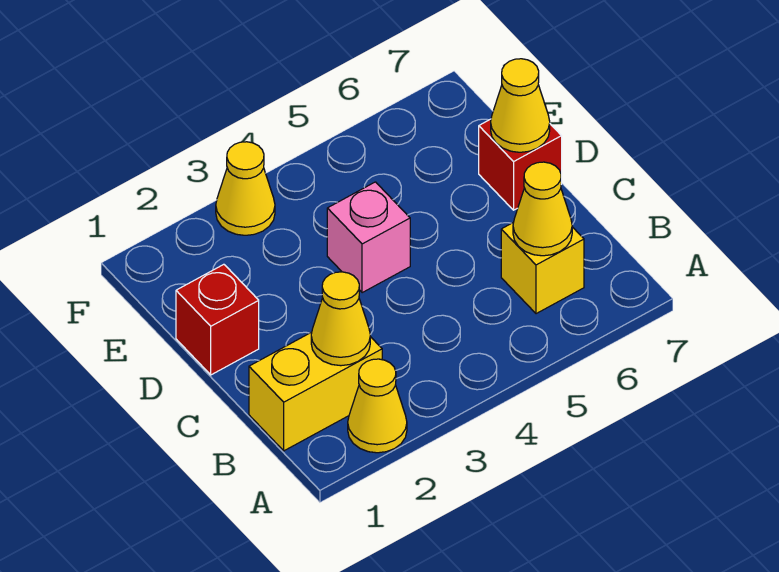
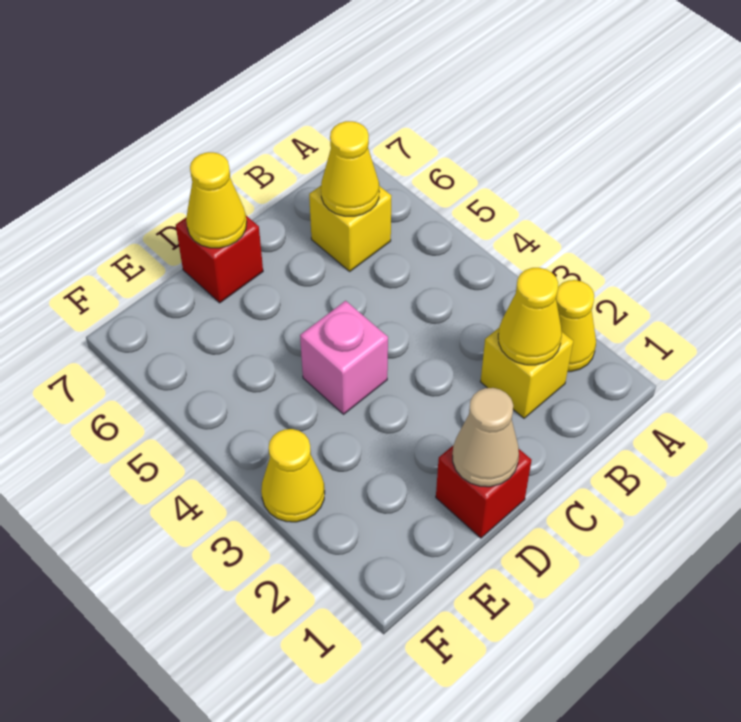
yellow brick B1:B2 level 1 -> yellow brick B2 level 1
none -> tan cone D1 level 2

